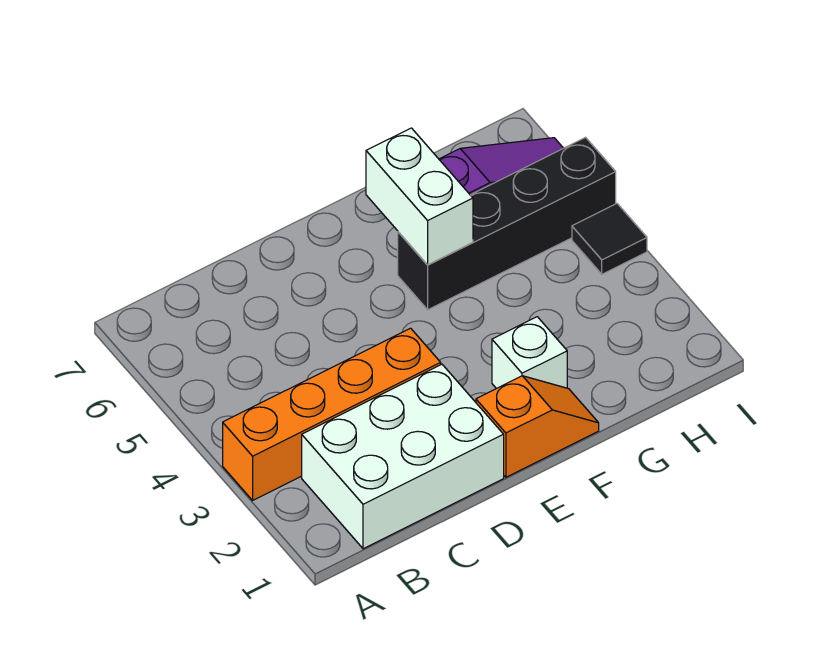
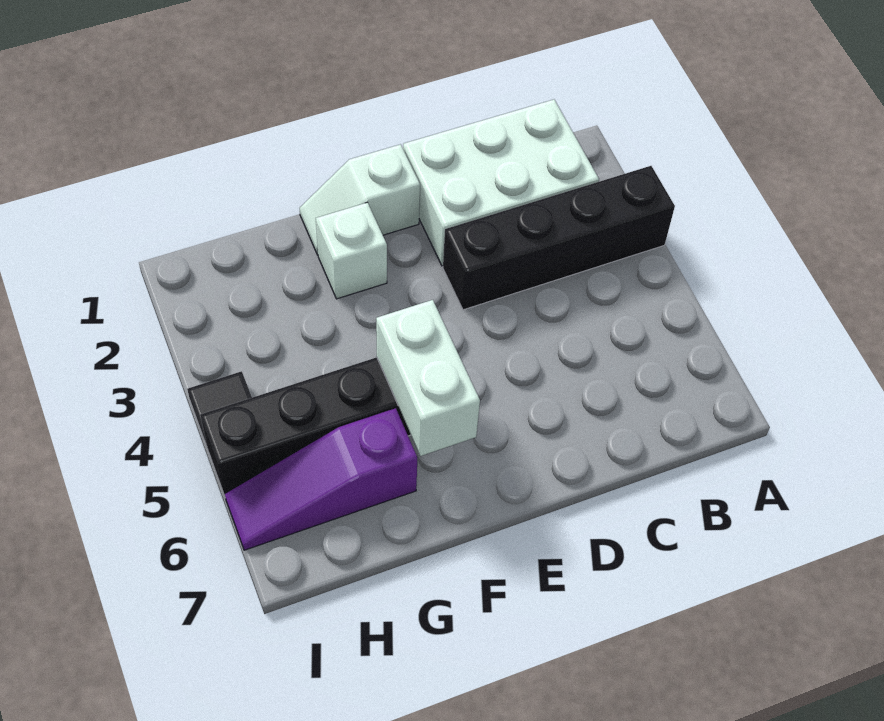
orange brick A3:D3 level 1 -> black brick A3:D3 level 1
orange slope E1:F1 level 1 top E -> white slope E1:F1 level 1 top E

